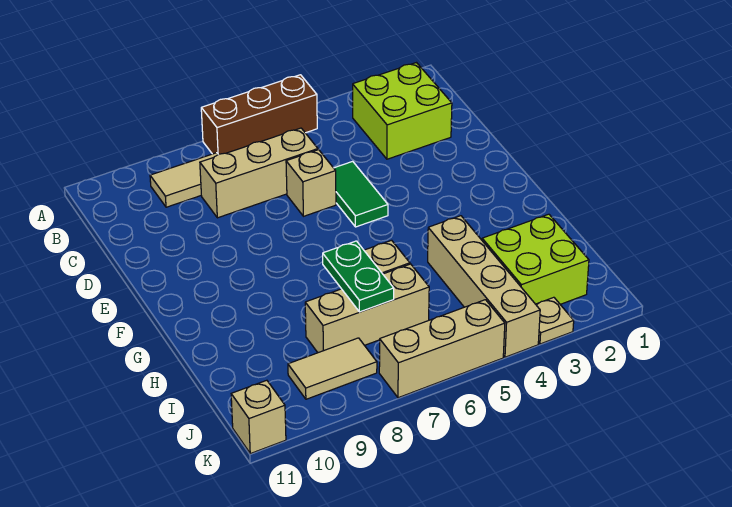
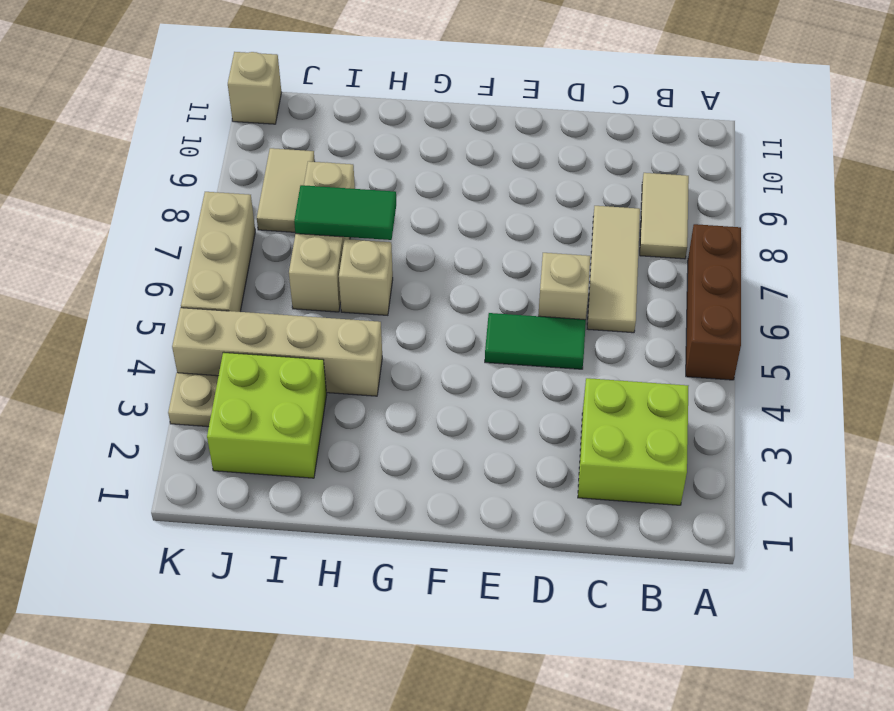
tan brick C6:C8 level 1 -> tan tile C6:C8 level 1
green plate H7:I7 level 2 -> green tile H7:I7 level 2

